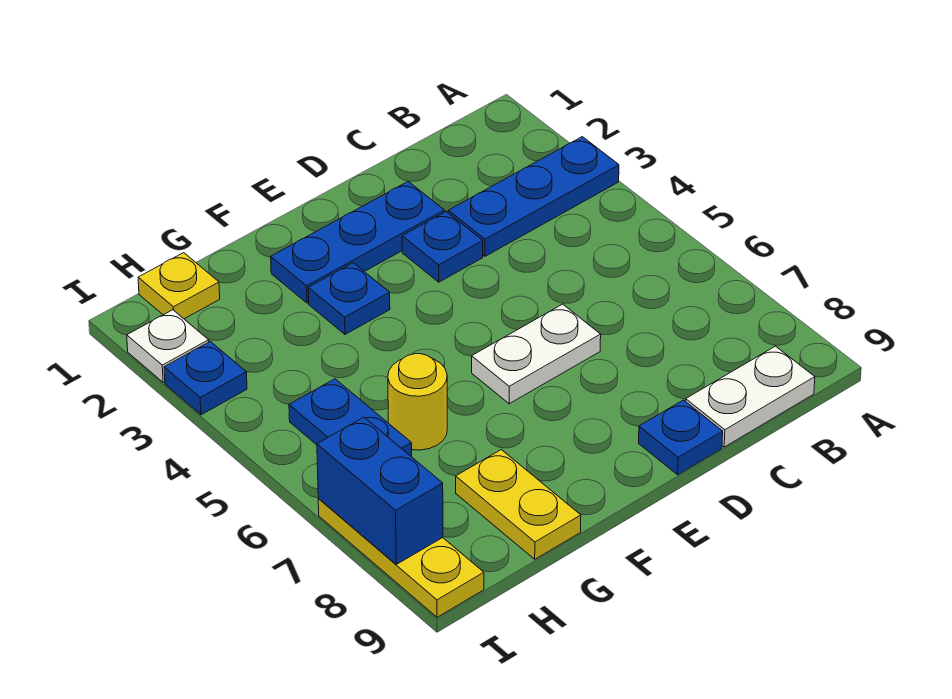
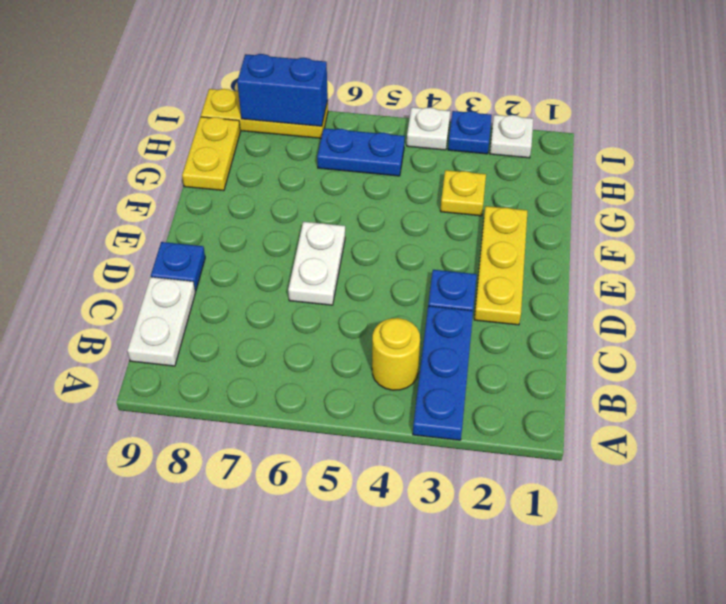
blue plate D2:F2 level 1 -> yellow plate D2:F2 level 1
blue plate F3 level 1 -> none
yellow round brick G6 level 1 -> yellow round brick B4 level 1
yellow plate G8:G9 level 1 -> yellow plate G9:H9 level 1
yellow plate H1 level 1 -> yellow plate G3 level 1
none -> white plate I4 level 1

